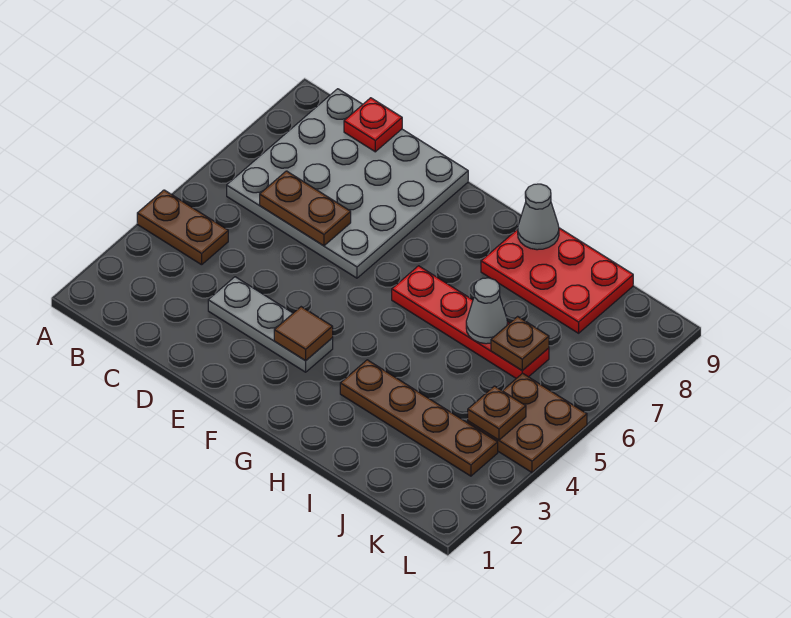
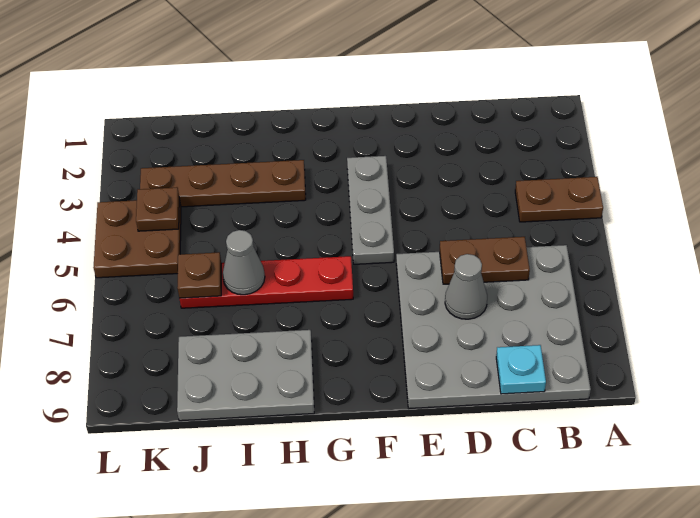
red plate C9 level 2 -> cyan plate C9 level 2
grey plate D3:F3 level 1 -> grey plate F3:F5 level 1
brown tile F3 level 2 -> none
red plate H8:J9 level 1 -> grey plate H8:J9 level 1
grey cone H9 level 2 -> grey cone D7 level 2

